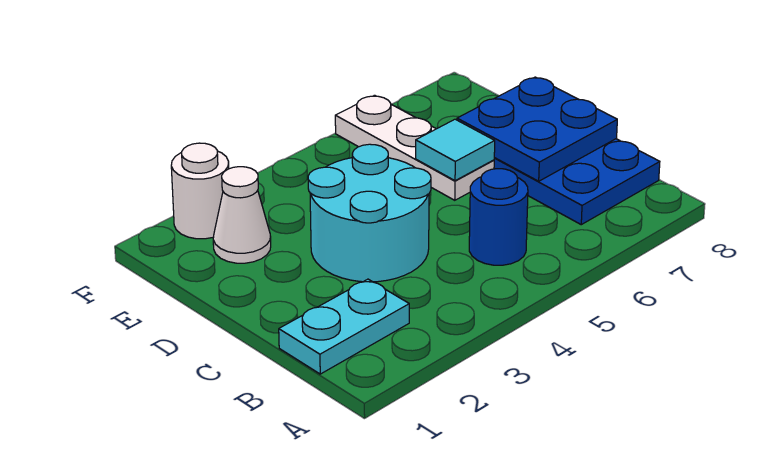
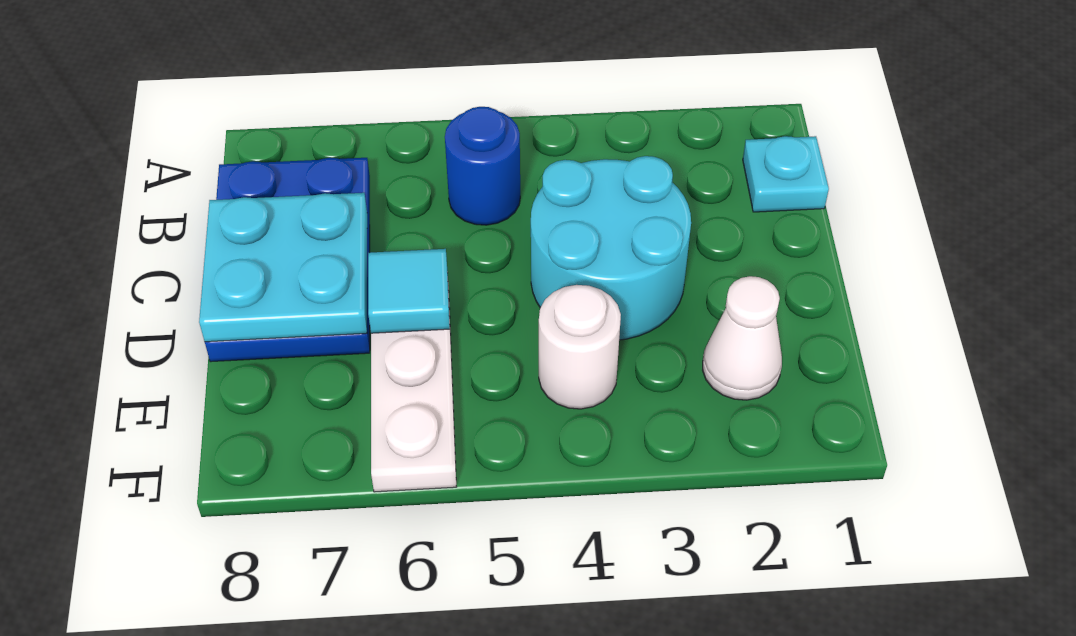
cyan plate B1:B2 level 1 -> cyan plate B1 level 1
blue plate C7:D8 level 2 -> cyan plate C7:D8 level 2
white round brick F2 level 1 -> white round brick E4 level 1

